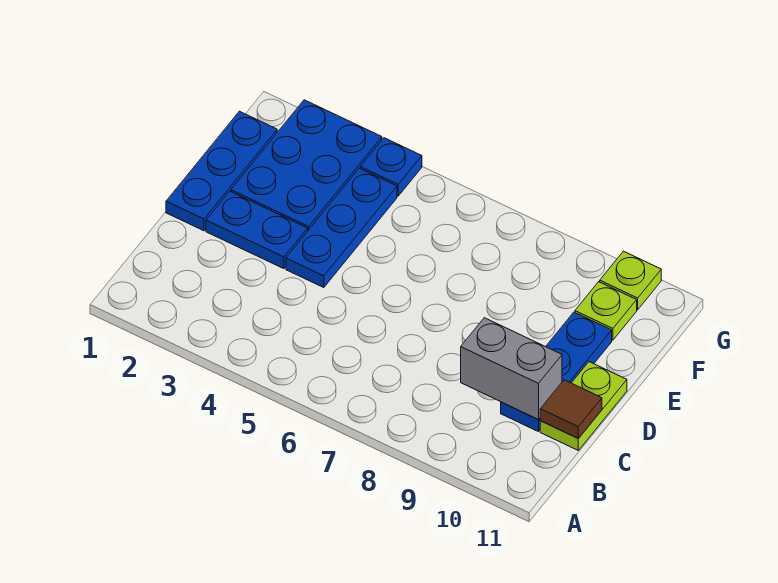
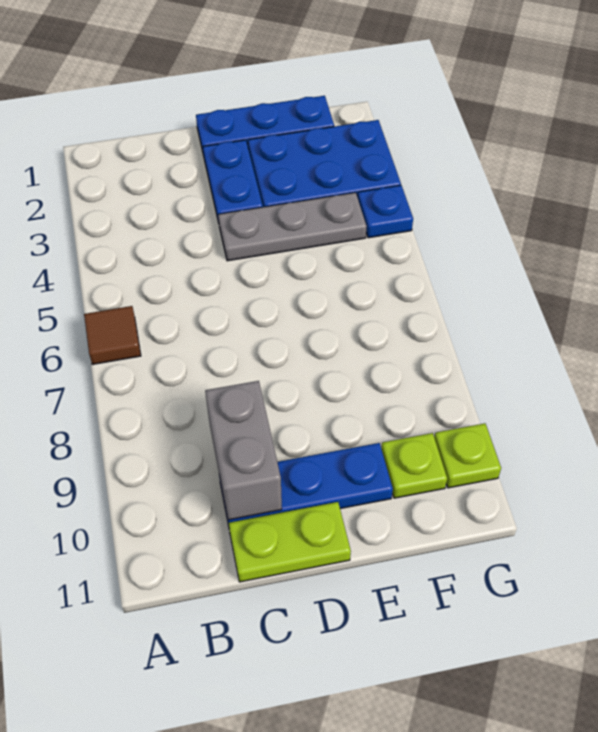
brown tile C11 level 2 -> brown tile A6 level 1
blue plate D4:F4 level 1 -> grey plate D4:F4 level 1

